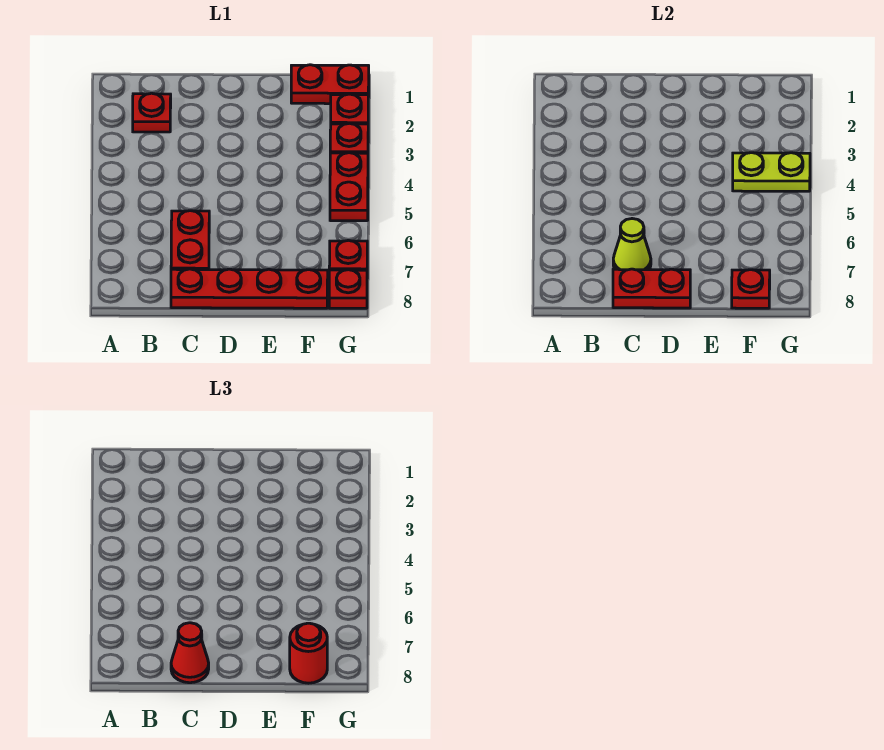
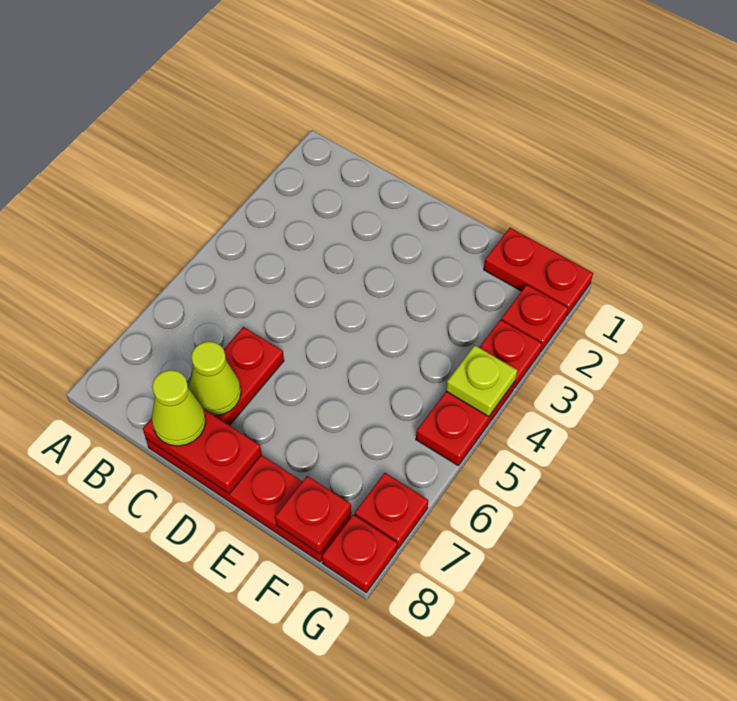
red plate B2 level 1 -> none
red cone C8 level 3 -> lime cone C8 level 3
lime plate F4:G4 level 2 -> lime plate G4 level 2
red round brick F8 level 3 -> none

